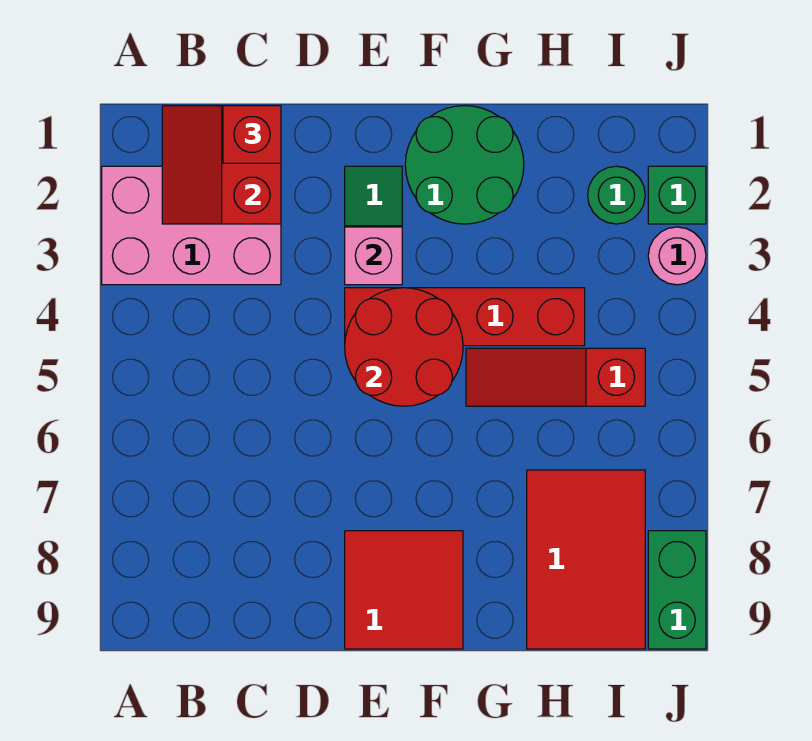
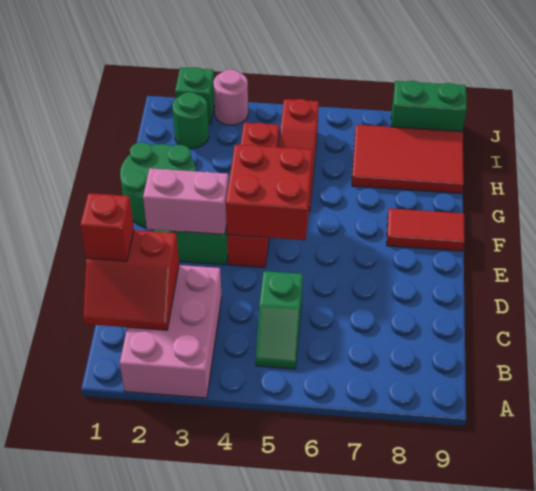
none -> green slope B5:C5 level 1 top C
pink brick E3 level 2 -> pink brick E2:E3 level 2
red round brick E4:F5 level 2 -> red brick E4:F5 level 2
red tile E8:F9 level 1 -> red tile F8:F9 level 1

